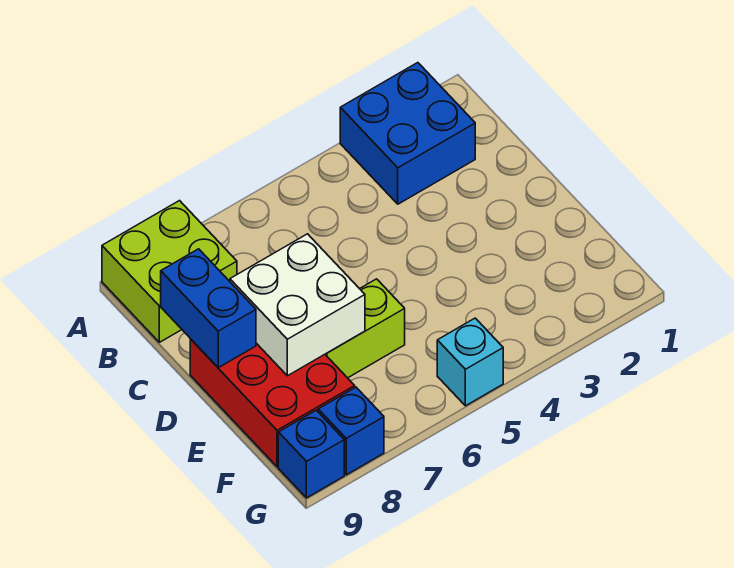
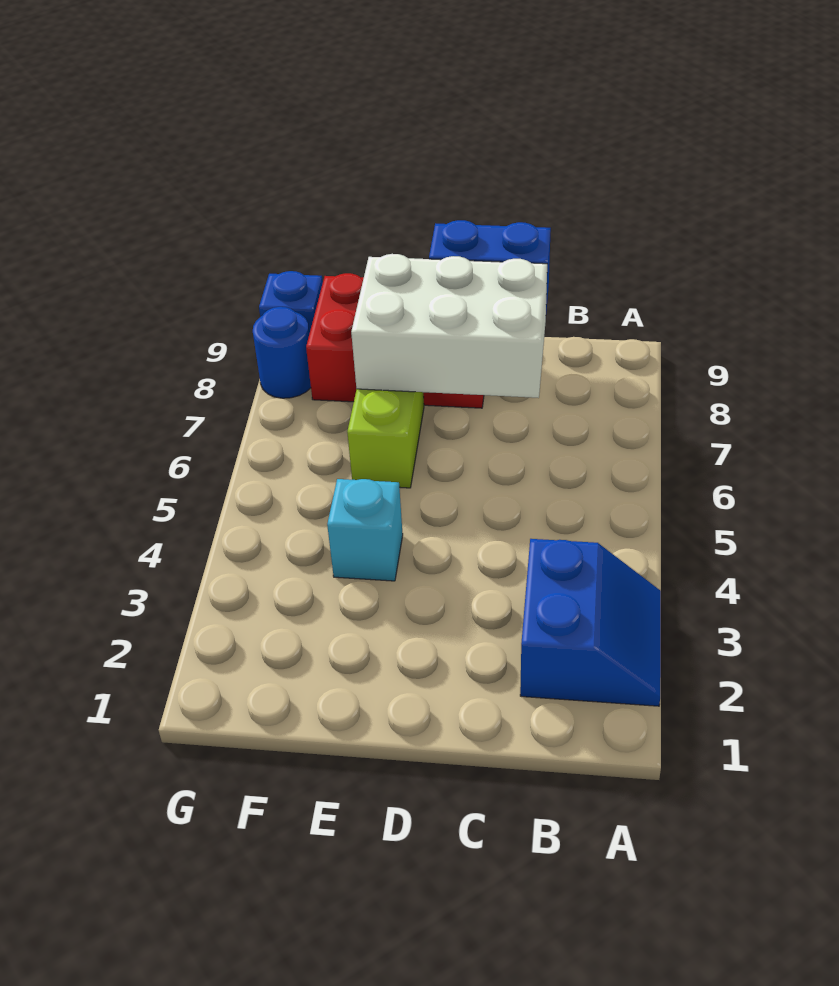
blue brick A2:B3 level 1 -> blue slope A2:B3 level 1 top B
lime brick A8:B9 level 1 -> none
white brick D7:E8 level 2 -> white brick C7:E8 level 2
cyan brick G5 level 1 -> cyan brick E4 level 1
blue brick G8 level 1 -> blue round brick G8 level 1

